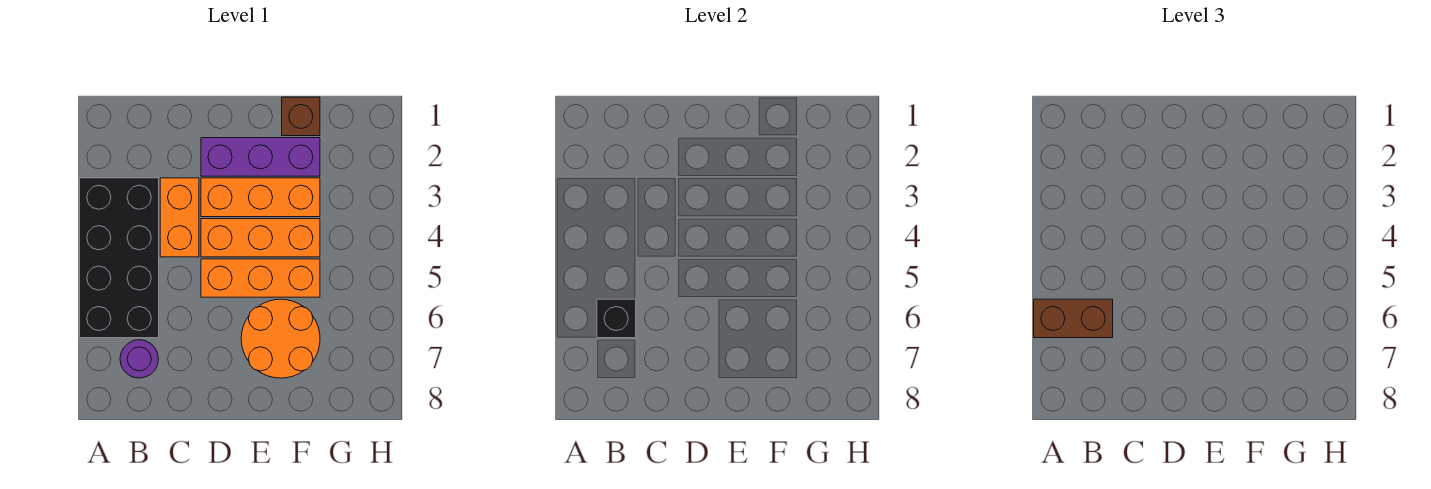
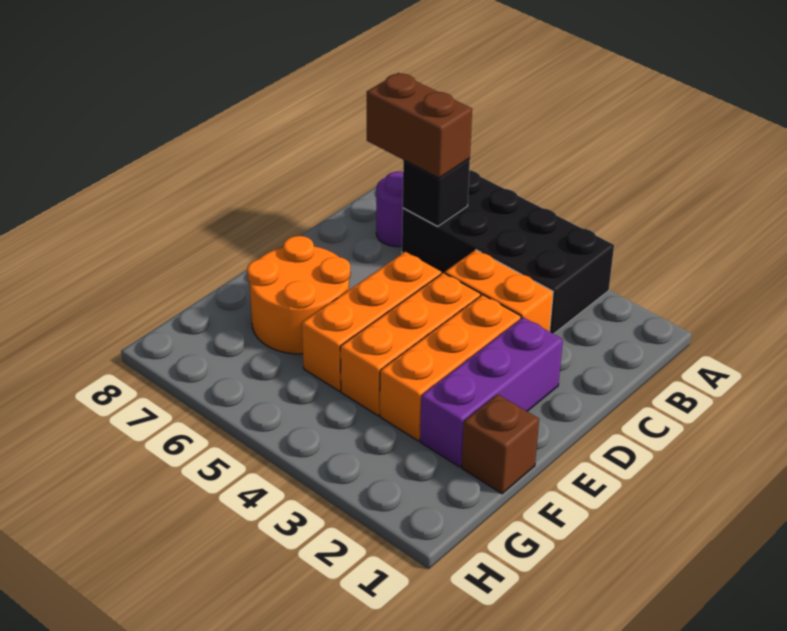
brown brick A6:B6 level 3 -> brown brick B6:B7 level 3

